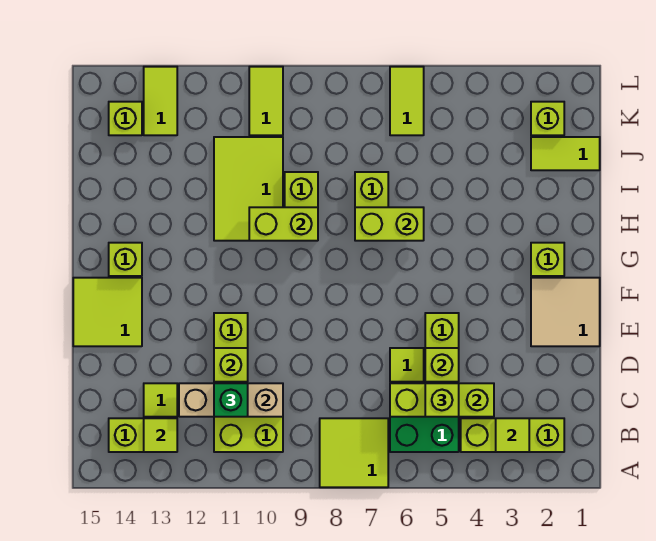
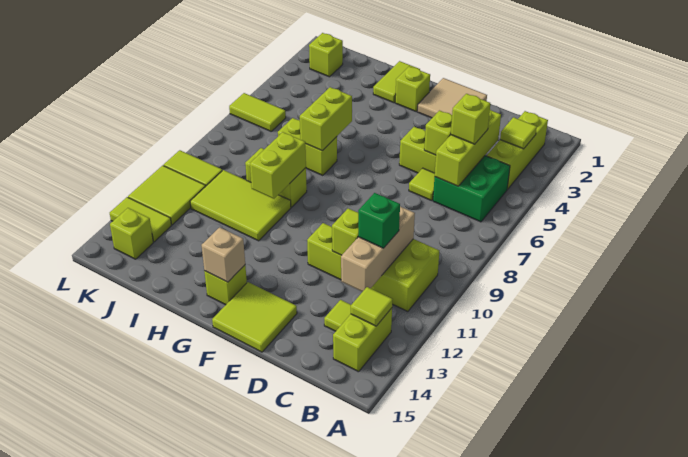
lime tile A7:B8 level 1 -> lime tile K11:L12 level 1
none -> tan brick G14 level 2
lime tile J1:J2 level 1 -> lime tile H1:H2 level 1

